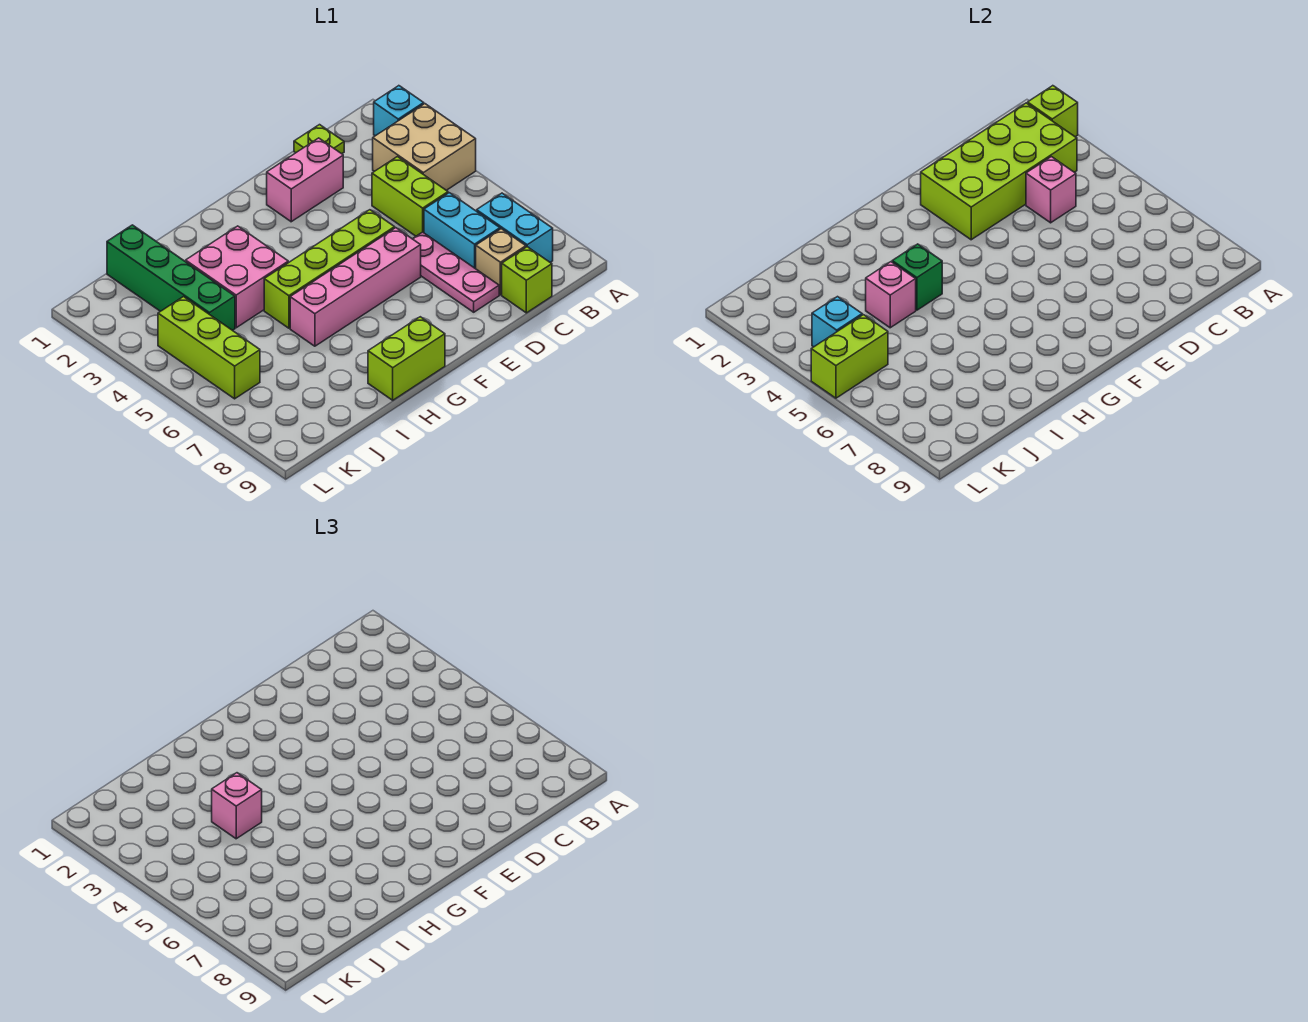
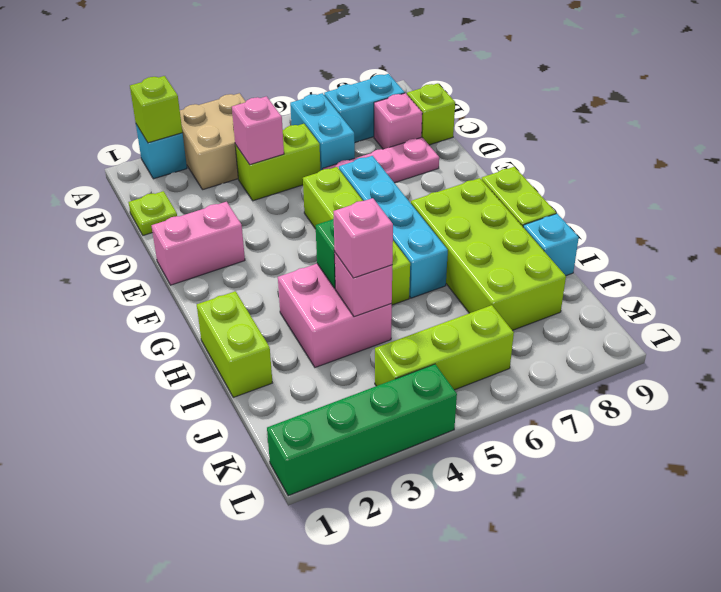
lime brick B2:E3 level 2 -> lime brick G7:J8 level 1
cyan brick C6:C7 level 1 -> cyan brick B6:C6 level 1
tan brick C8 level 1 -> pink brick C8 level 1
pink brick D2:E2 level 1 -> pink brick E1:E2 level 1
pink brick E6:H6 level 1 -> cyan brick E6:H6 level 1
green brick J1:J4 level 1 -> green brick L1:L4 level 1
cyan brick K4 level 2 -> cyan brick I9 level 1
lime brick K5:L5 level 2 -> lime brick H1:I1 level 1

